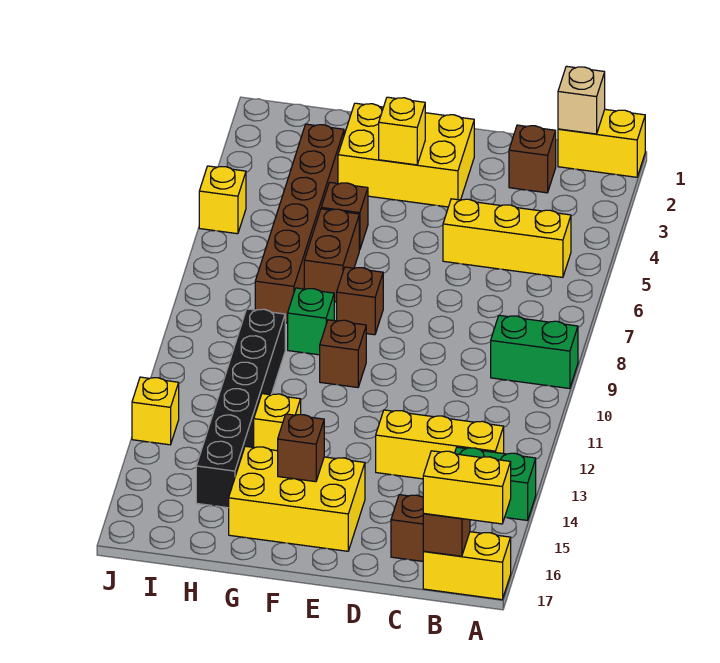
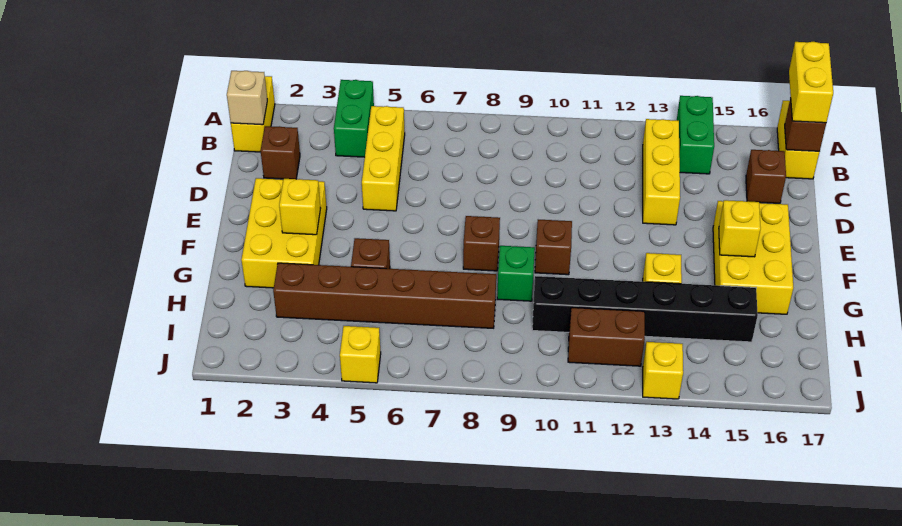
green brick A9:B9 level 1 -> green brick A4:B4 level 1
brown brick F15 level 2 -> yellow brick F15 level 2
brown brick G6:G7 level 1 -> brown brick I11:I12 level 1

